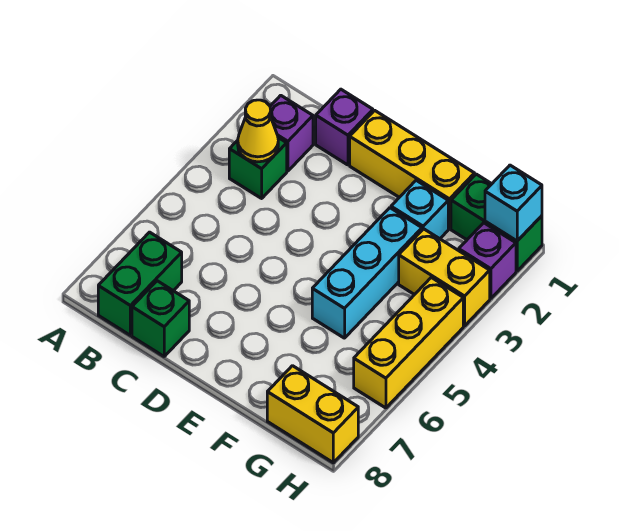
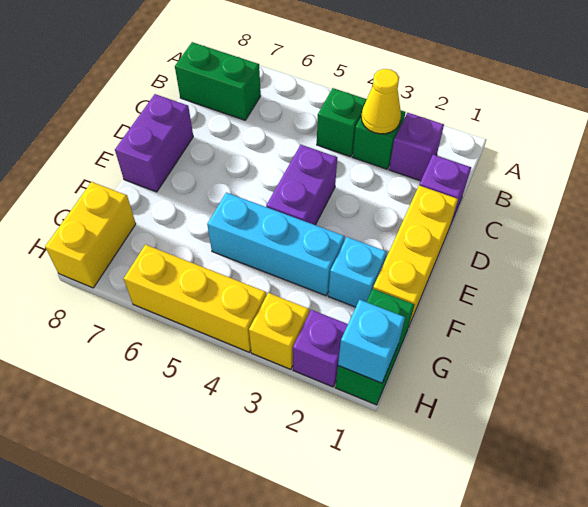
green brick C8 level 1 -> green brick B4 level 1
none -> purple brick D4:E4 level 1
none -> purple brick D8:E8 level 1
yellow brick G3:H3 level 1 -> yellow brick H3 level 1

